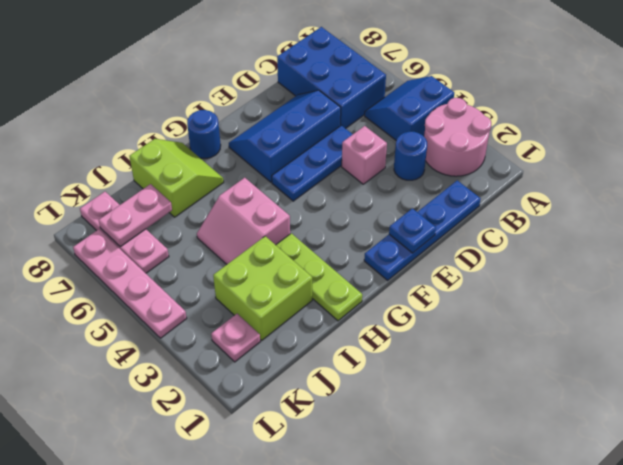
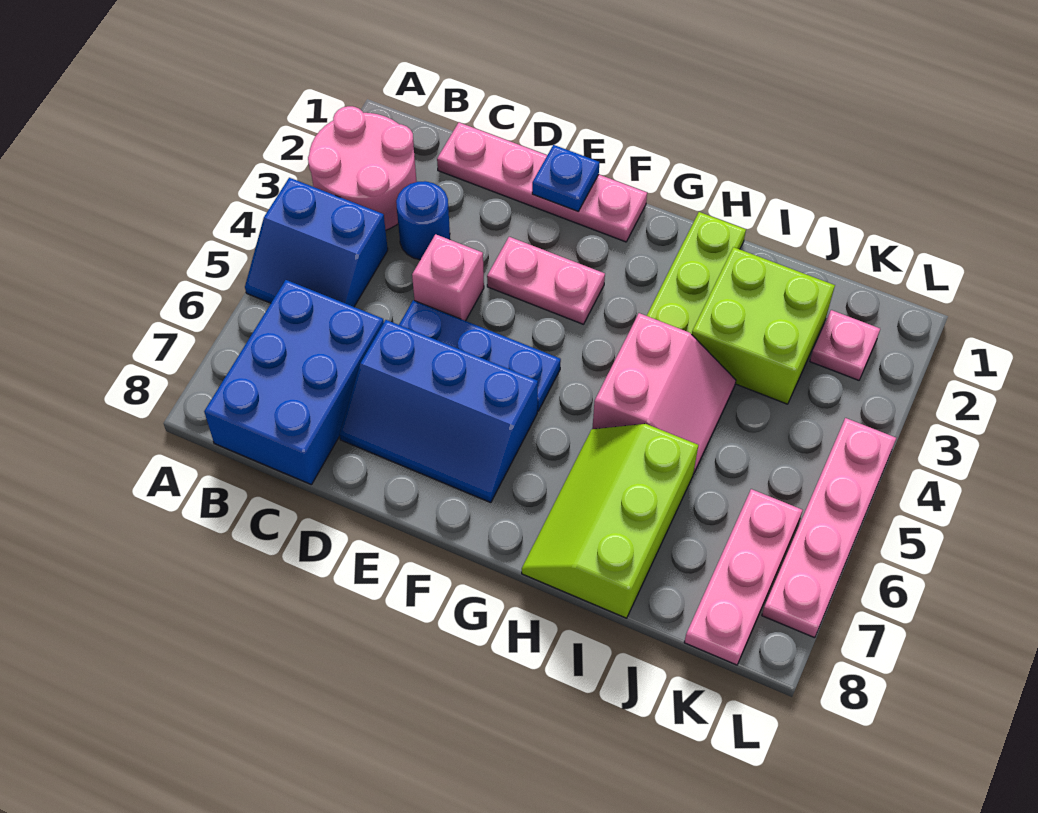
blue plate C1:F1 level 1 -> pink plate C1:F1 level 1
blue round brick G8 level 1 -> none
lime slope H7:I8 level 1 top I -> lime slope H6:I8 level 1 top I
pink plate J7:K7 level 2 -> pink plate E3:F3 level 1

